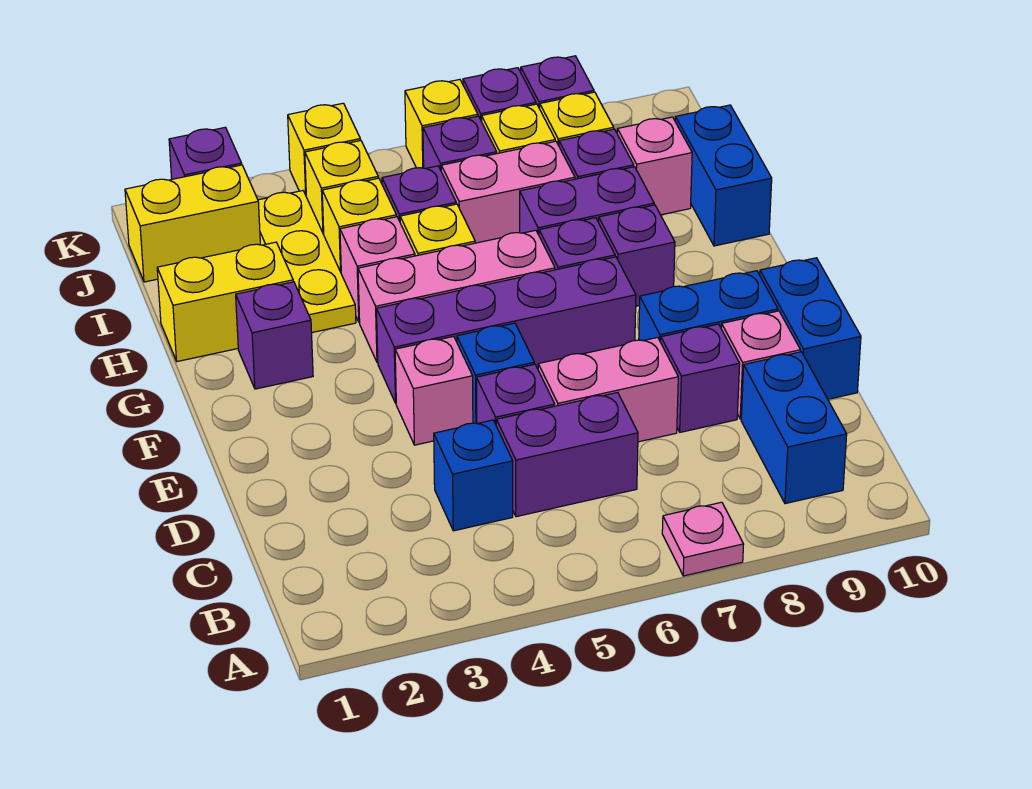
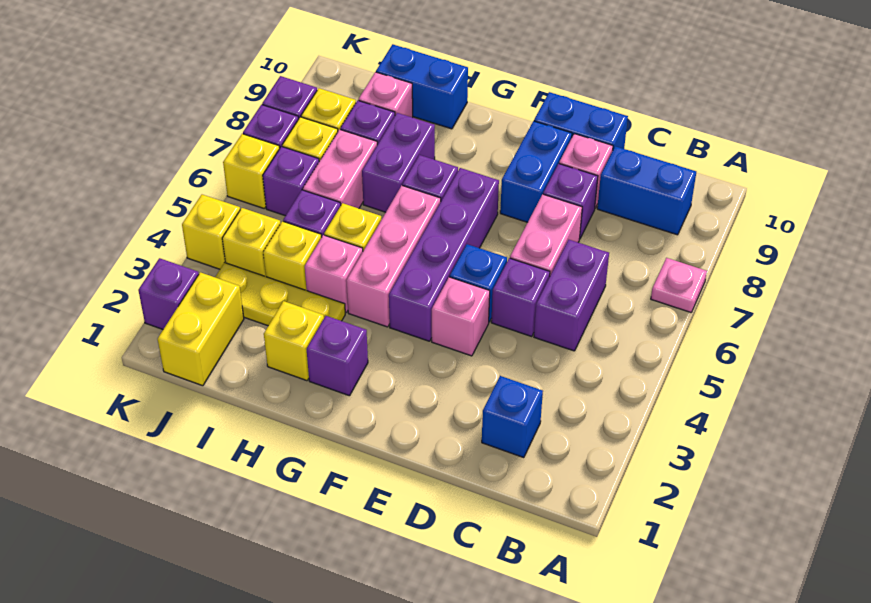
blue brick C4 level 1 -> blue brick C2 level 1
purple brick G8 level 1 -> none
yellow brick H1:H2 level 1 -> yellow brick H2 level 1

